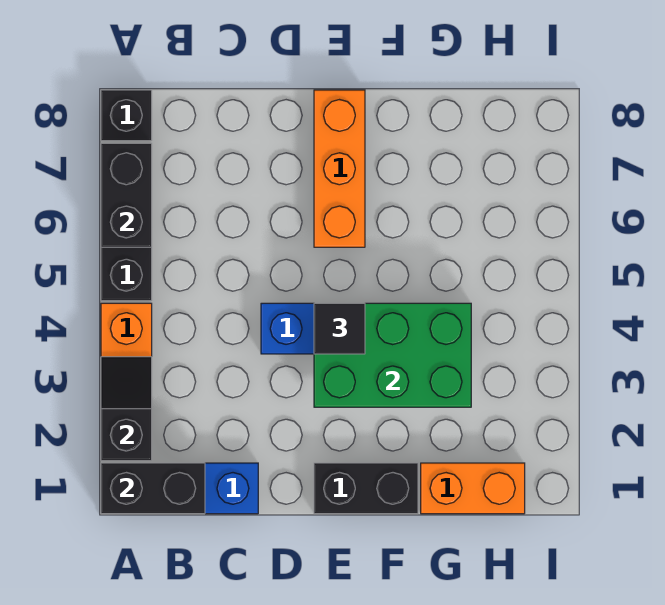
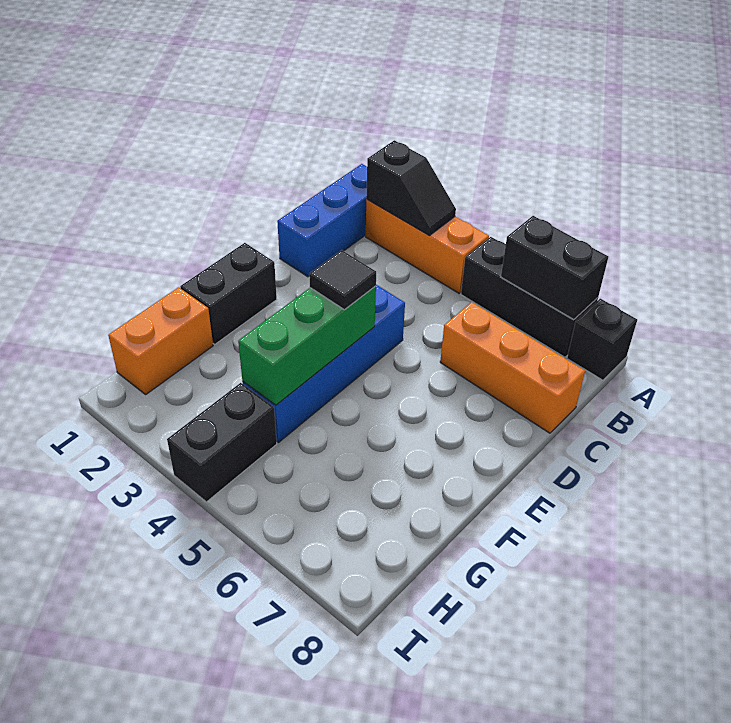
black brick A1:B1 level 2 -> black brick H4:I4 level 1
green brick E3:G4 level 2 -> green brick E4:G4 level 2
orange brick E6:E8 level 1 -> orange brick C6:C8 level 1

